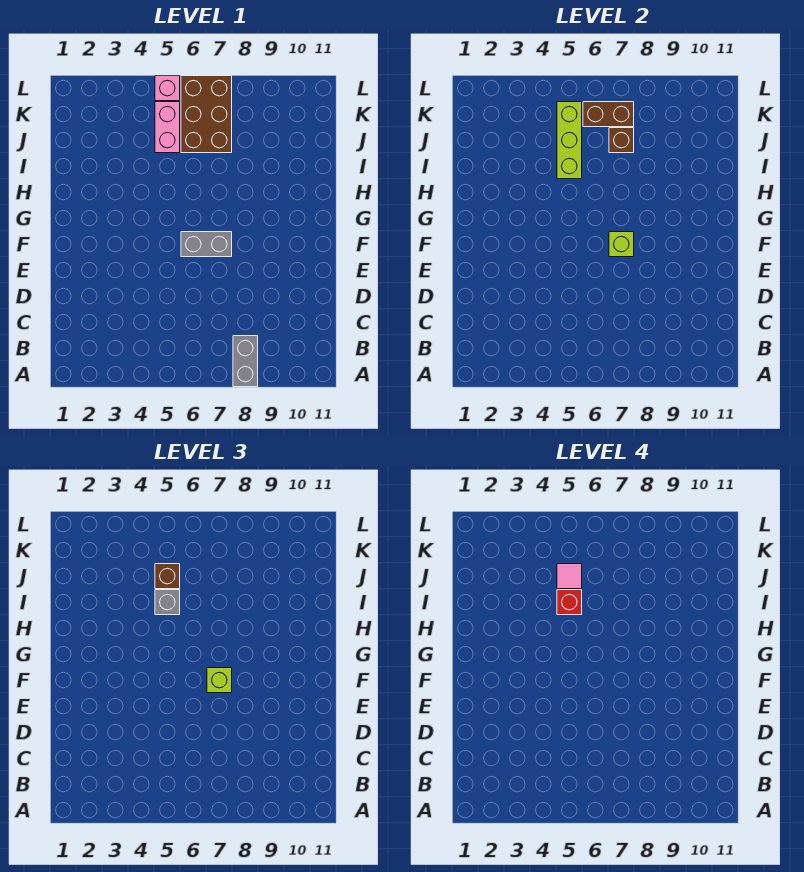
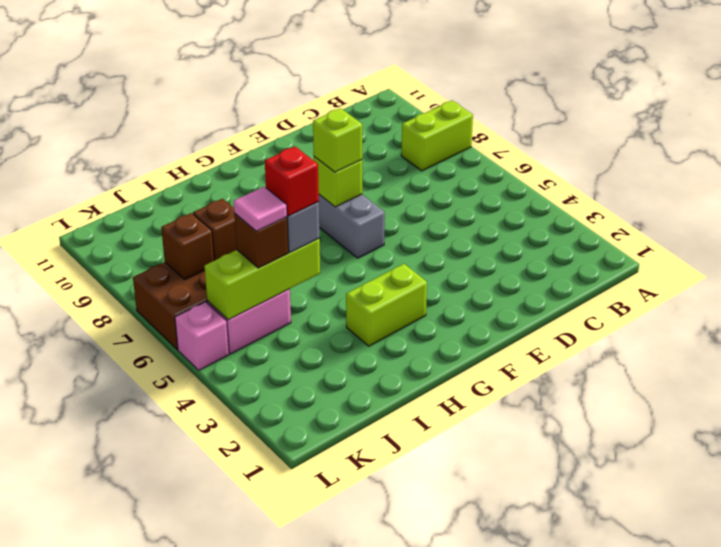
grey brick A8:B8 level 1 -> lime brick A8:B8 level 1
none -> lime brick G3:H3 level 1
brown brick K6:K7 level 2 -> brown brick K7 level 2

